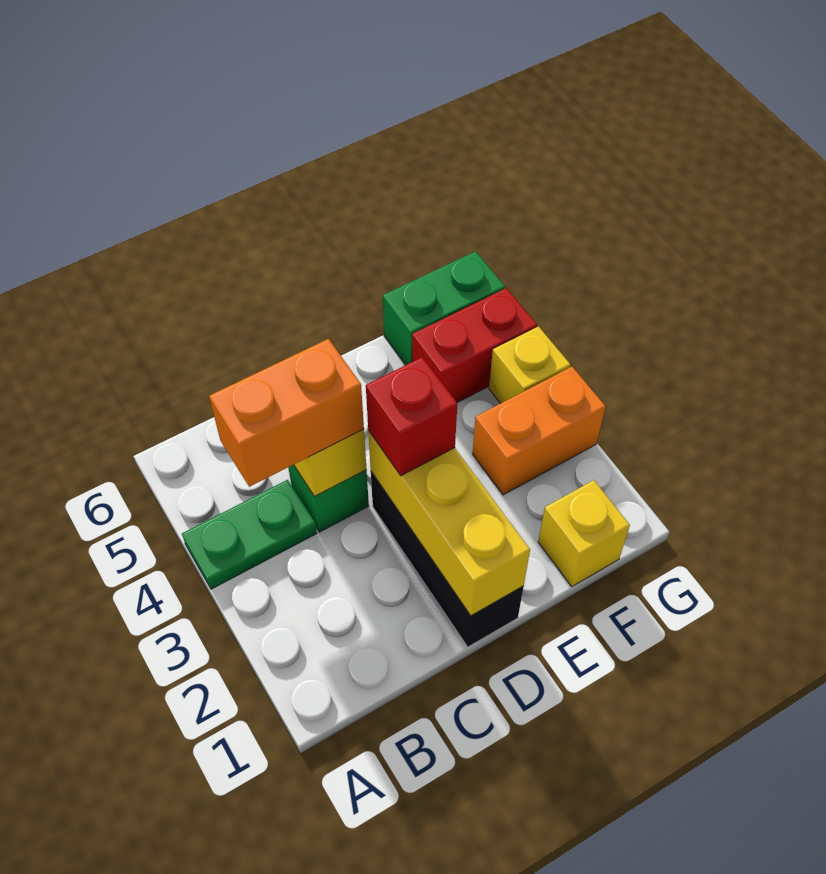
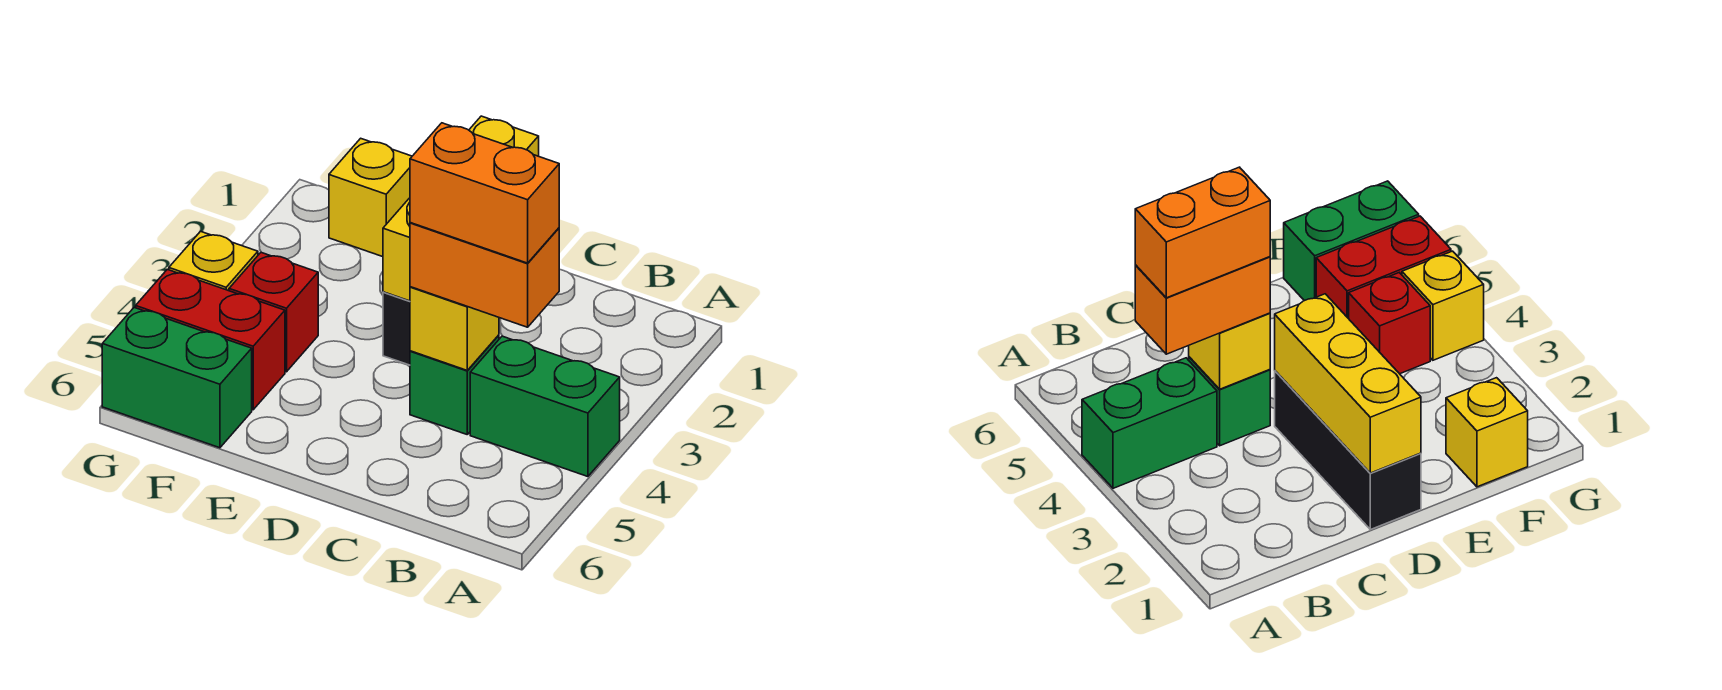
green plate A4:B4 level 1 -> green brick A4:B4 level 1
red brick D3 level 3 -> red brick F4 level 1
orange brick F3:G3 level 1 -> orange brick B4:C4 level 4

